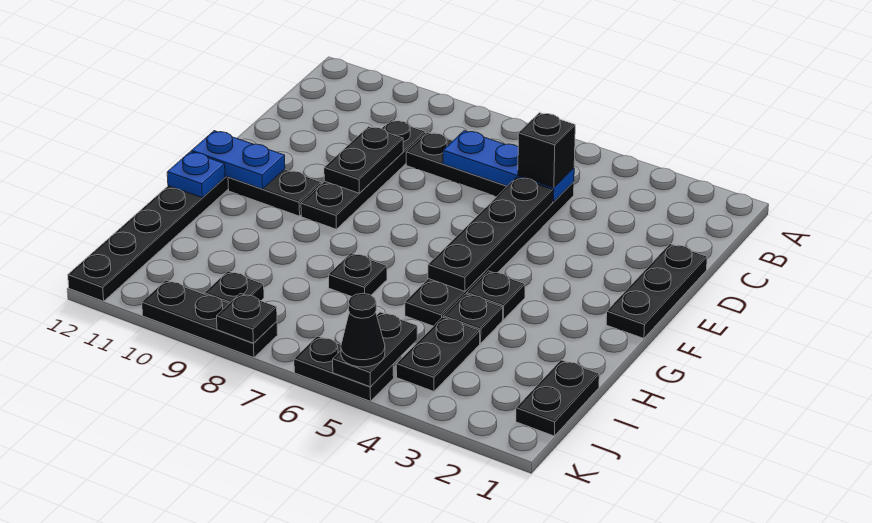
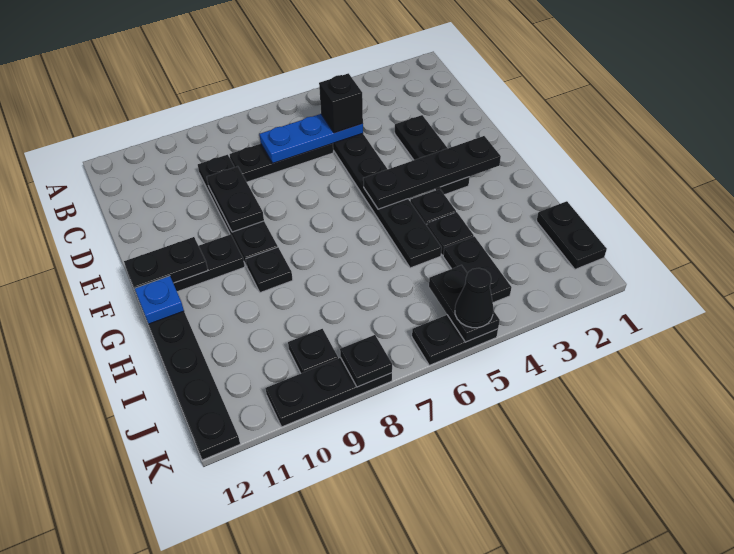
black plate D1:F1 level 1 -> black plate D3:F3 level 1
black plate D5:G5 level 2 -> black plate F2:F5 level 2
blue plate F11:F12 level 2 -> black plate F11:F12 level 2
black plate H7 level 1 -> black plate G9 level 1

